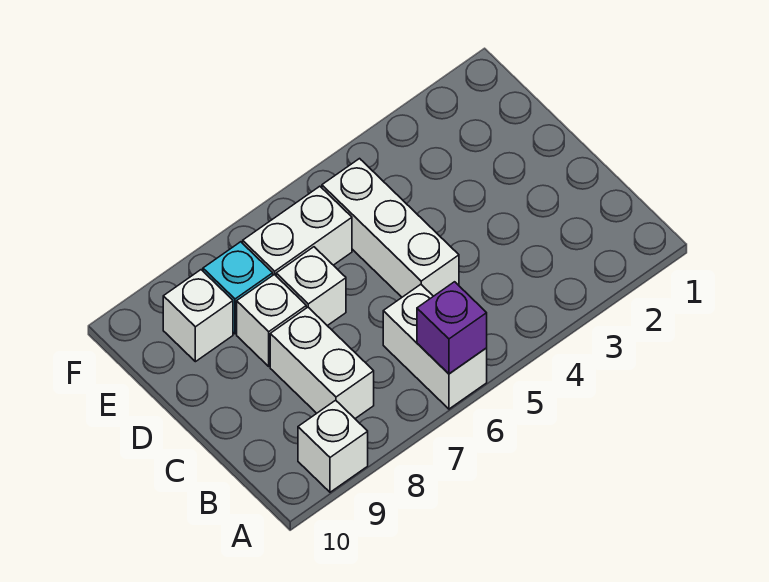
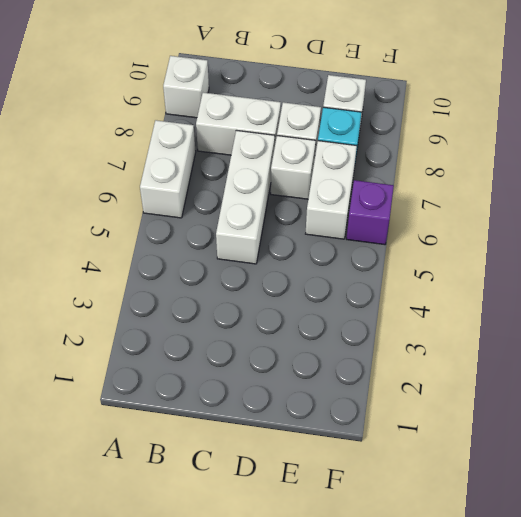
white brick A6:B6 level 1 -> white brick A6:A7 level 1
purple brick A6 level 2 -> purple brick F6 level 1
white brick C5:E5 level 1 -> white brick C5:C7 level 1

